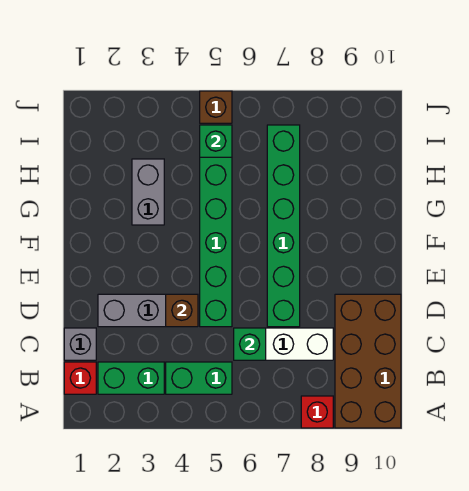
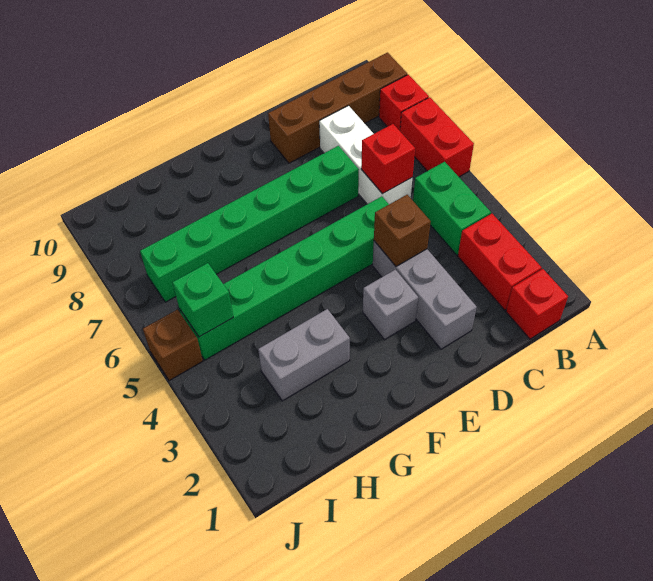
none -> red brick A6:A7 level 1
brown brick A9:D10 level 1 -> brown brick A9:D9 level 1
green brick B2:B3 level 1 -> red brick B2:B3 level 1
grey brick C1 level 1 -> grey brick E3 level 1
green brick C6 level 2 -> red brick C6 level 2

